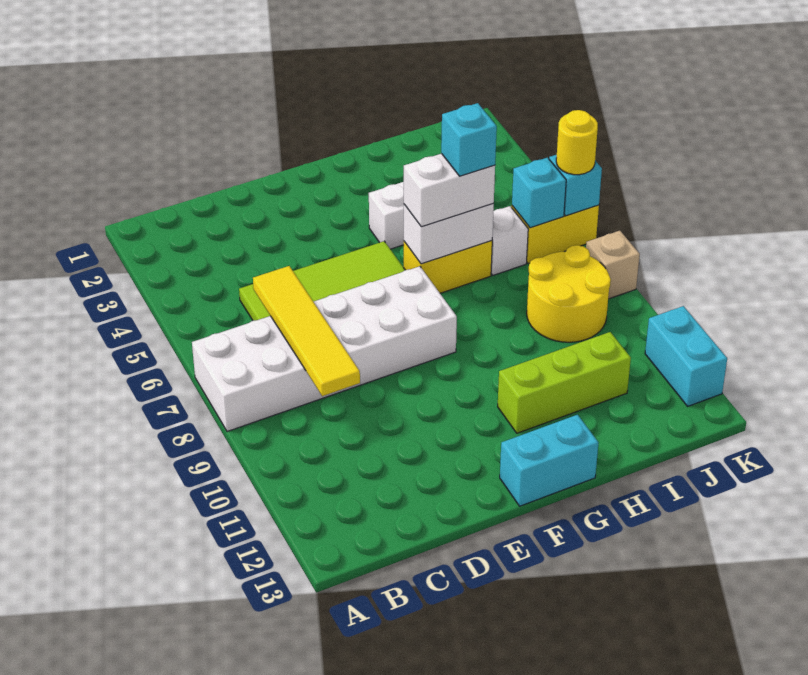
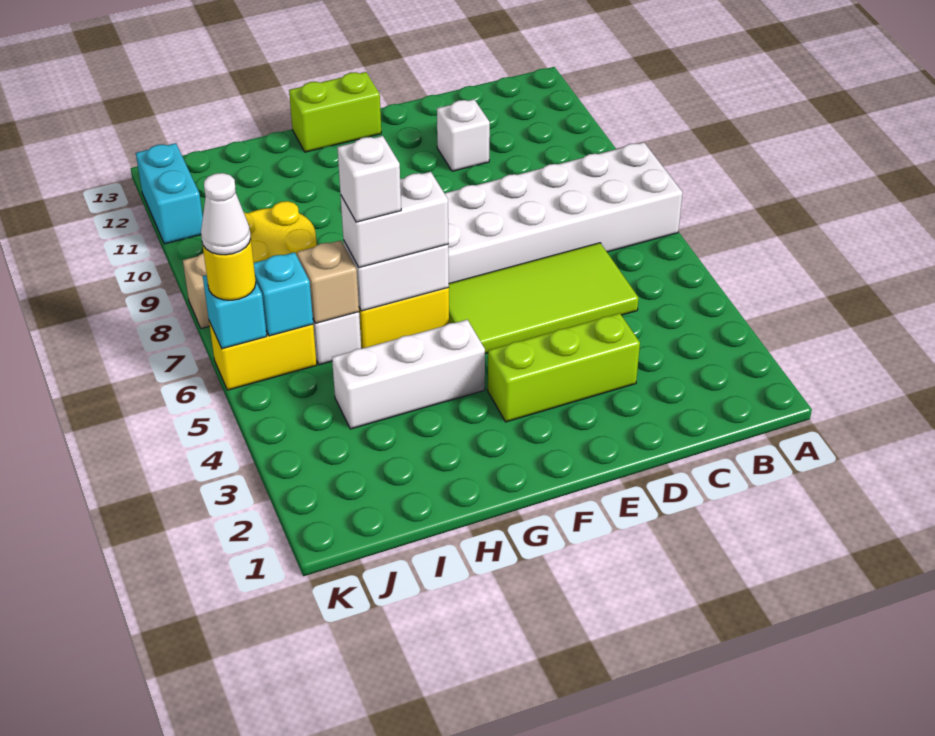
yellow tile C6:C9 level 2 -> none
none -> white brick D11 level 1
cyan brick F13:G13 level 1 -> lime brick F13:G13 level 1
lime brick G11:I11 level 1 -> lime brick D3:F3 level 1
cyan brick H6 level 4 -> white brick H6 level 4
none -> tan brick I6 level 2
none -> white cone K6 level 4

